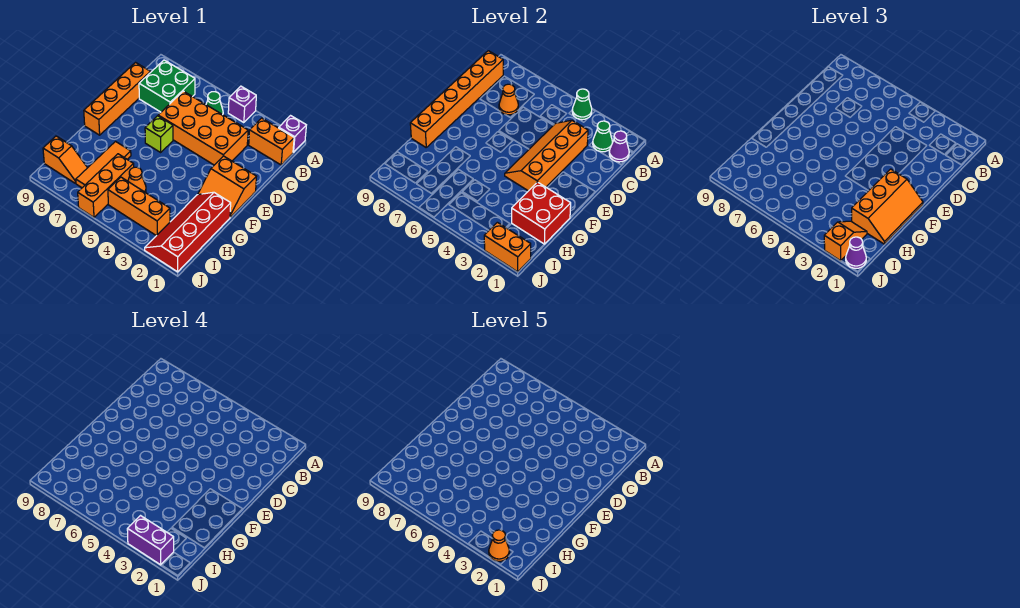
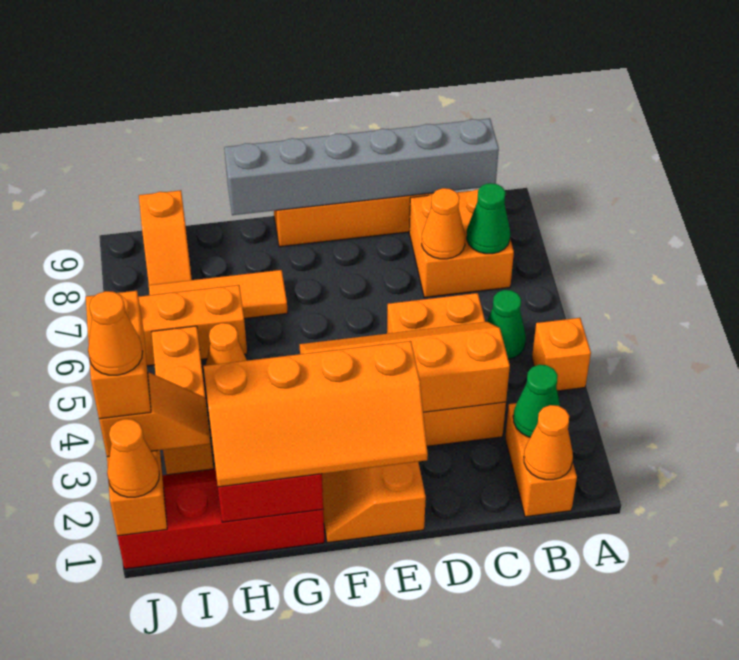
purple brick A1 level 1 -> none
purple brick A4 level 1 -> orange brick A4 level 1
green cone A4 level 2 -> green cone B7 level 2
purple cone B1 level 2 -> orange cone B1 level 2
green brick B7:C8 level 1 -> orange brick B7:C8 level 1
orange brick B9:G9 level 2 -> grey brick B9:G9 level 2
orange brick C3:D6 level 1 -> orange brick C3:D5 level 1
lime brick E6 level 1 -> none
orange slope F1:H2 level 3 top 2 -> orange slope E1:H2 level 3 top 2
purple cone J1 level 3 -> orange cone J1 level 3
purple brick J2:J3 level 4 -> orange brick J2:J3 level 4

